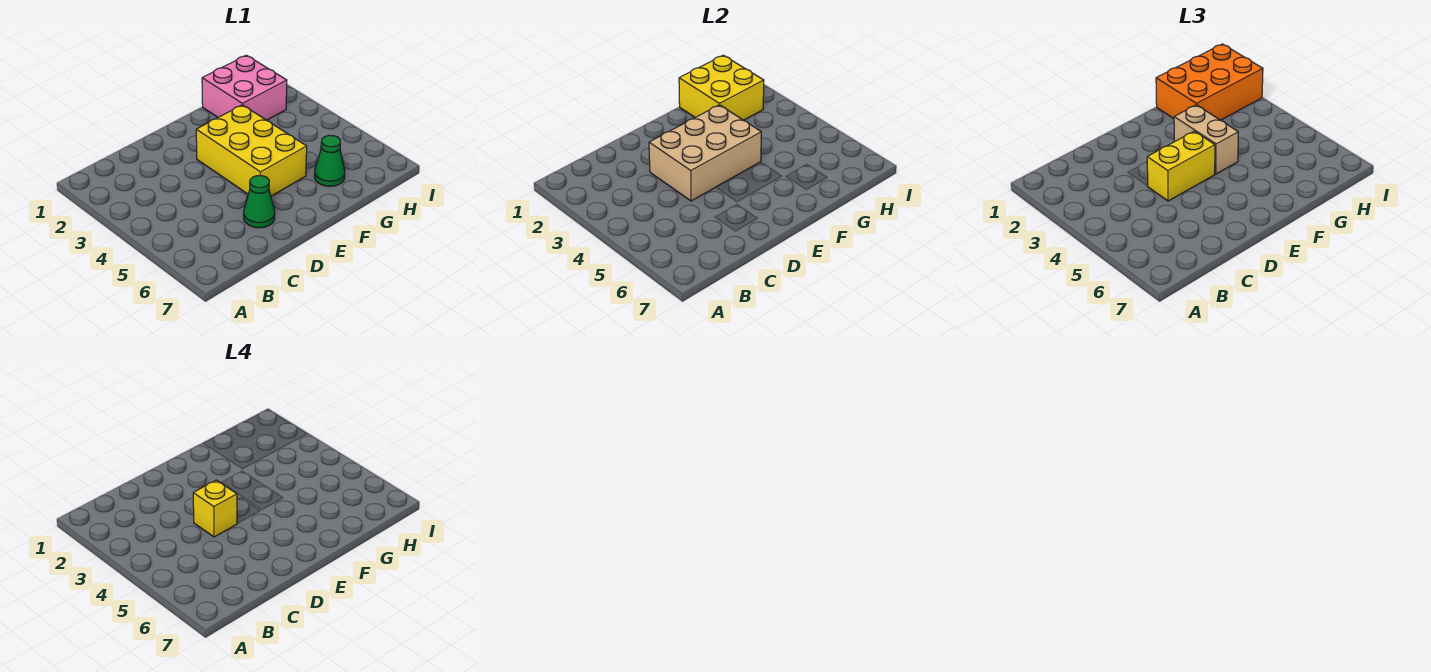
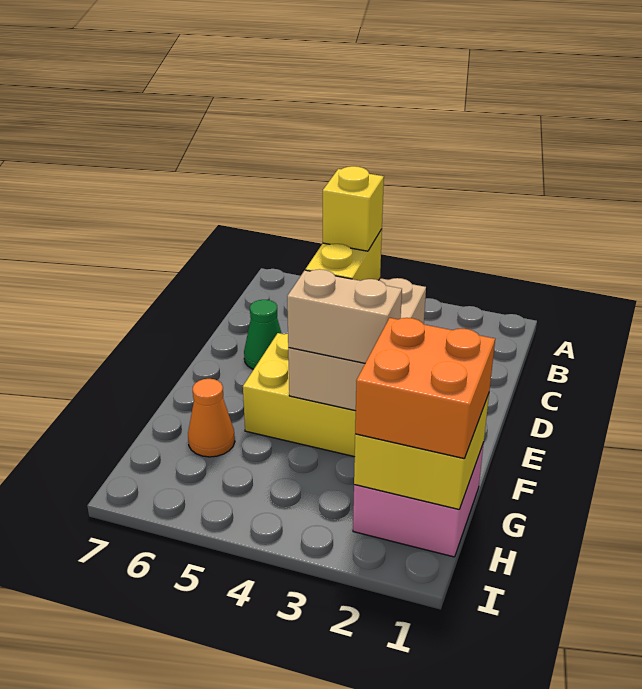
orange brick G1:I2 level 3 -> orange brick G1:H2 level 3
green cone G6 level 1 -> orange cone G6 level 1

